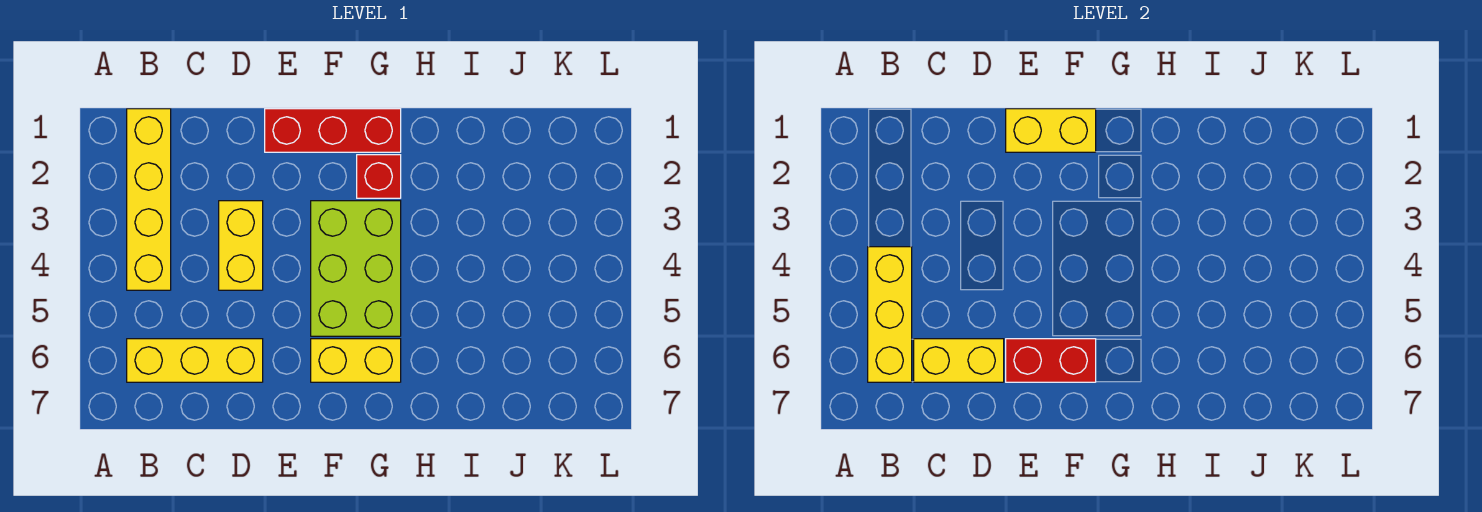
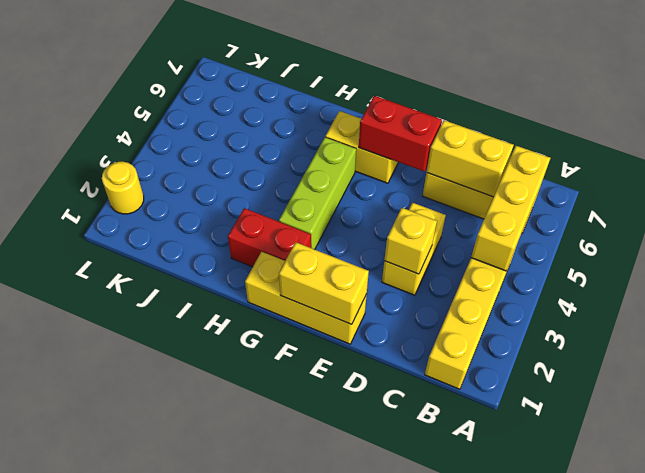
none -> yellow brick D3 level 2
red brick E1:G1 level 1 -> yellow brick E1:G1 level 1
lime brick F3:G5 level 1 -> lime brick G3:G5 level 1
red brick G2 level 1 -> red brick G2:H2 level 1
none -> yellow round brick L2 level 1

